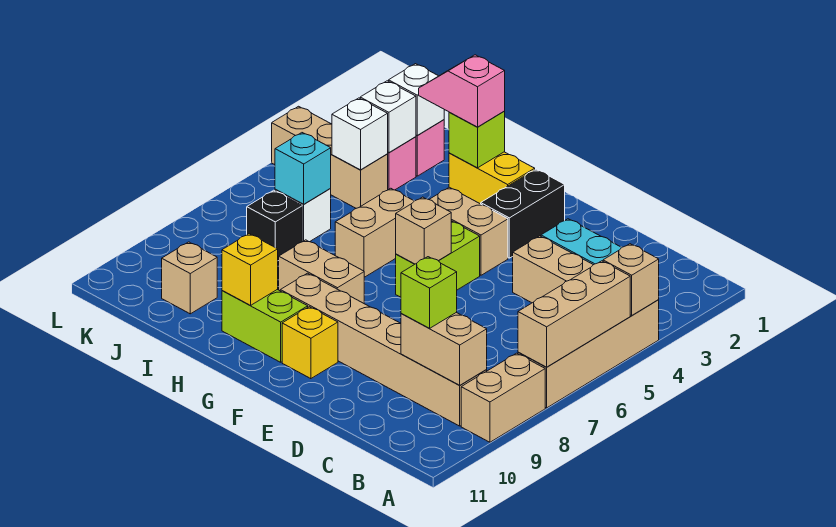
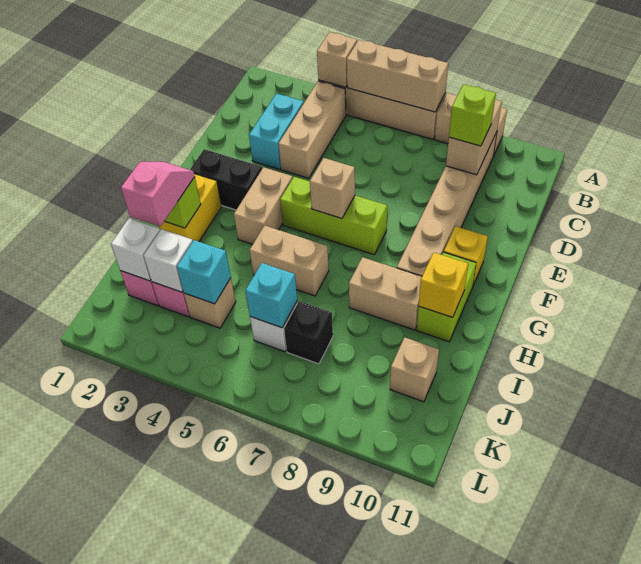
lime brick F5:F6 level 1 -> lime brick F5:F7 level 1
tan brick G8:H8 level 1 -> tan brick H8:H9 level 1
pink slope H2:I2 level 3 top H -> pink slope H2:I2 level 3 top I
tan brick J4:L4 level 1 -> tan brick J4 level 1
white brick J4 level 2 -> cyan brick J4 level 2

